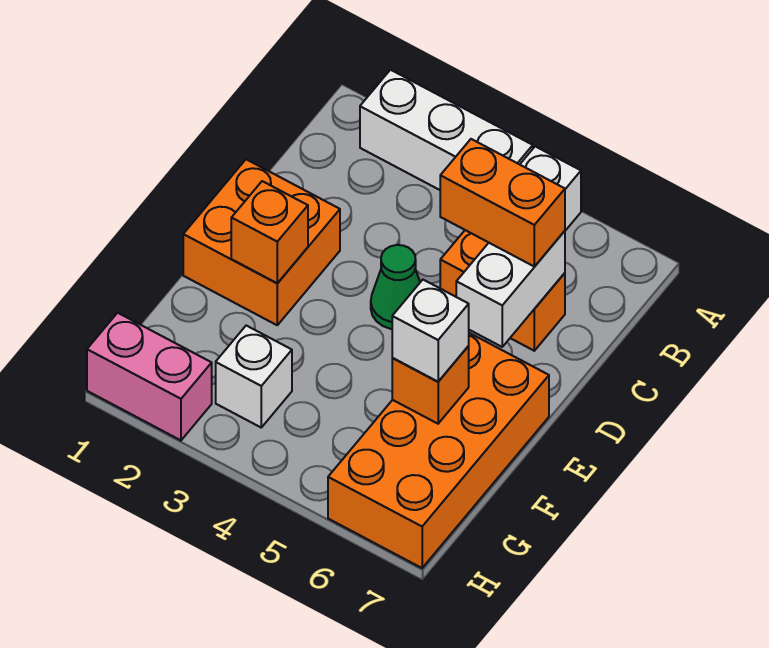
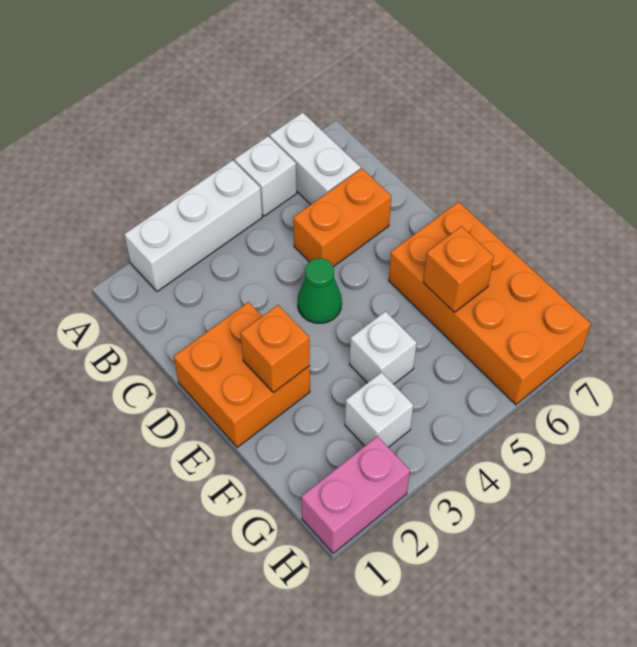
orange brick C5:C6 level 3 -> none
white brick C6:D6 level 2 -> white brick A6:B6 level 1
white brick F6 level 3 -> white brick F4 level 1

